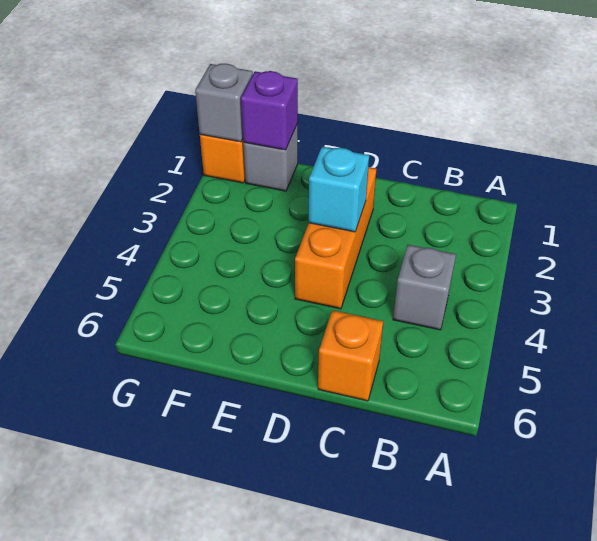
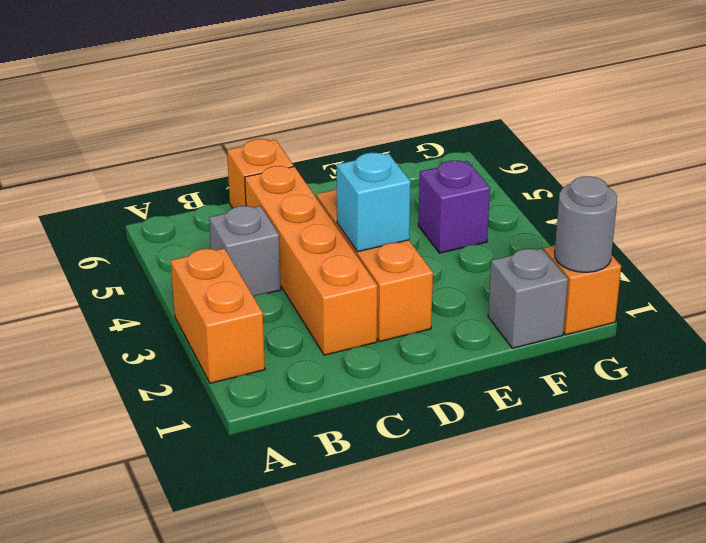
none -> orange brick A2:A3 level 1
none -> orange brick C2:C5 level 1
purple brick F1 level 2 -> purple brick F4 level 1
grey brick G1 level 2 -> grey round brick G1 level 2

